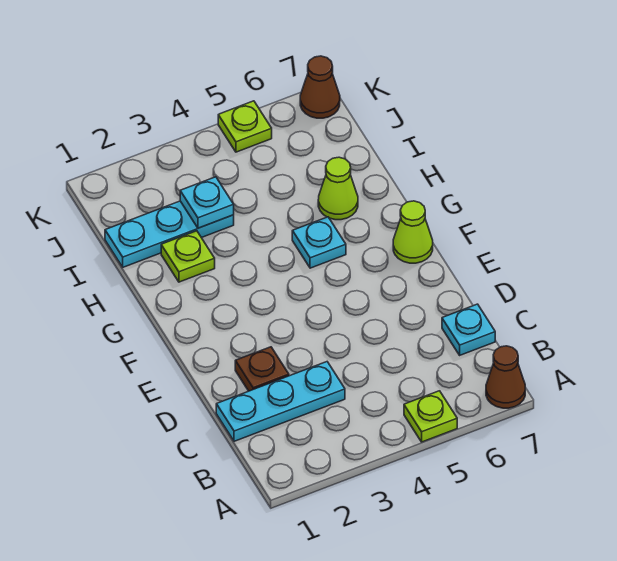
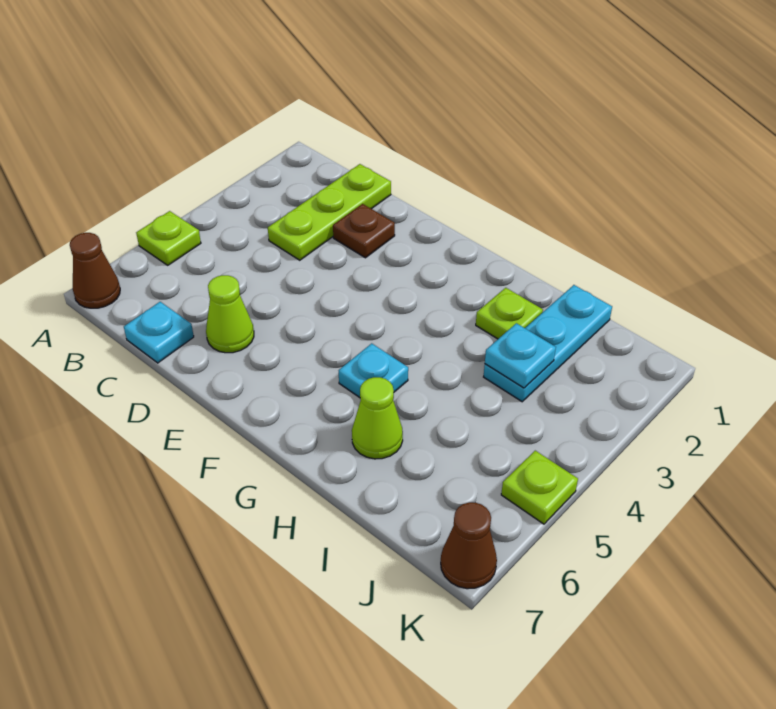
cyan plate C1:C3 level 1 -> lime plate C1:C3 level 1
lime cone F7 level 1 -> lime cone D6 level 1

